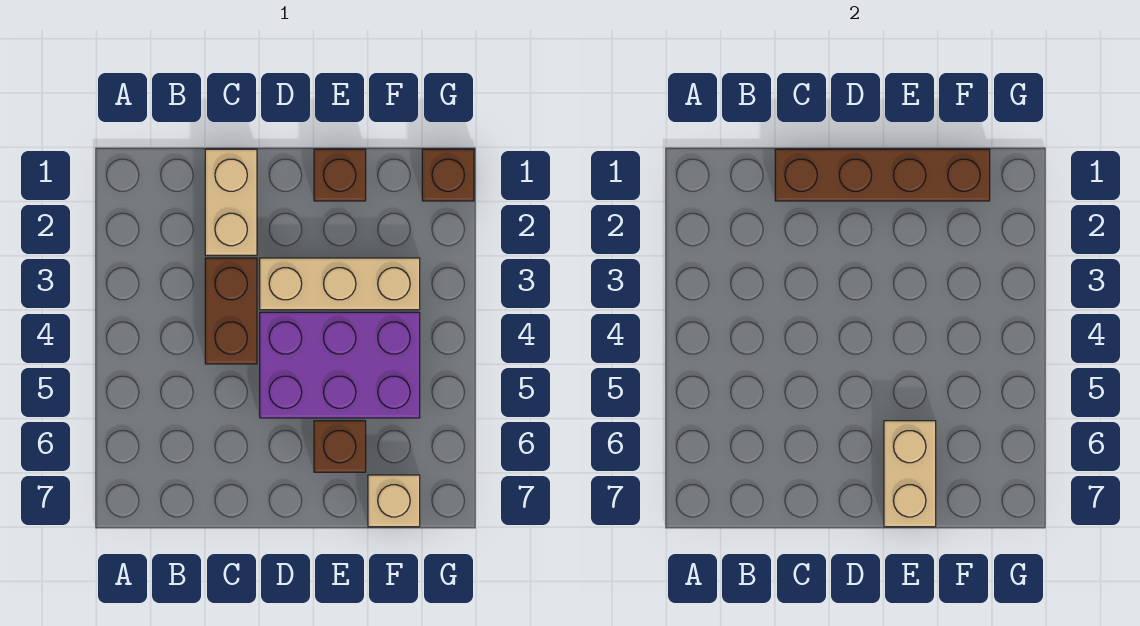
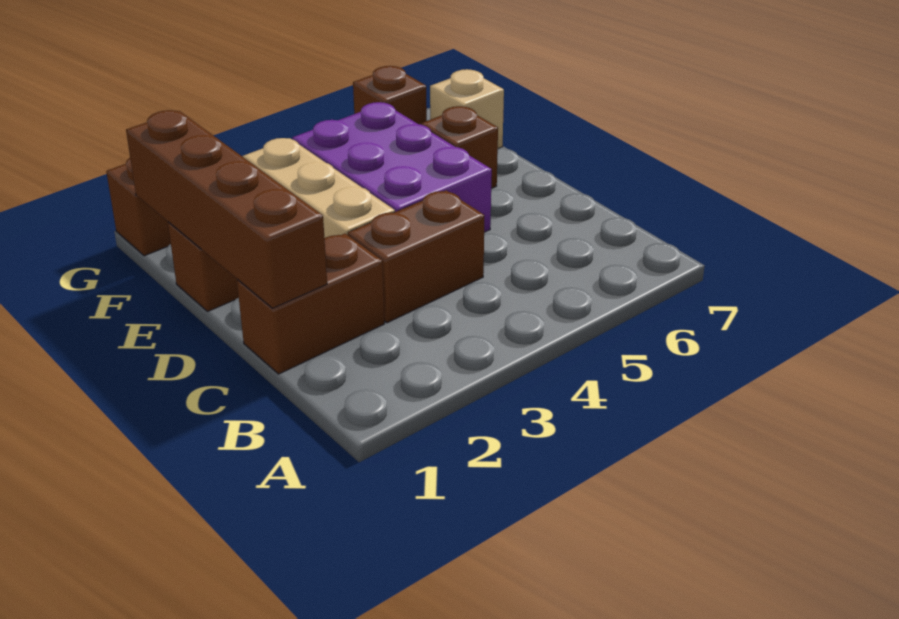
tan brick C1:C2 level 1 -> brown brick C1:C2 level 1
tan brick E6:E7 level 2 -> none
none -> brown brick G6 level 1

